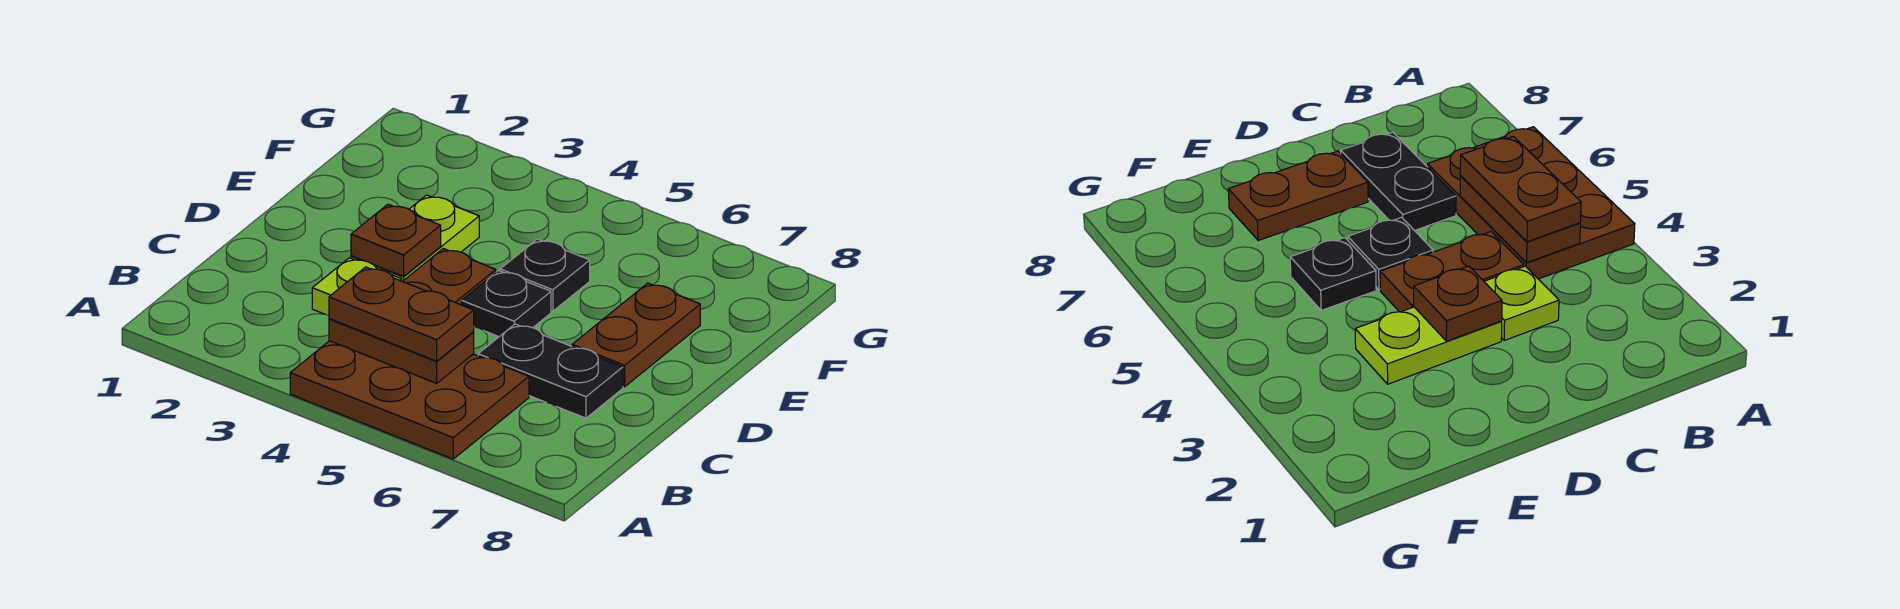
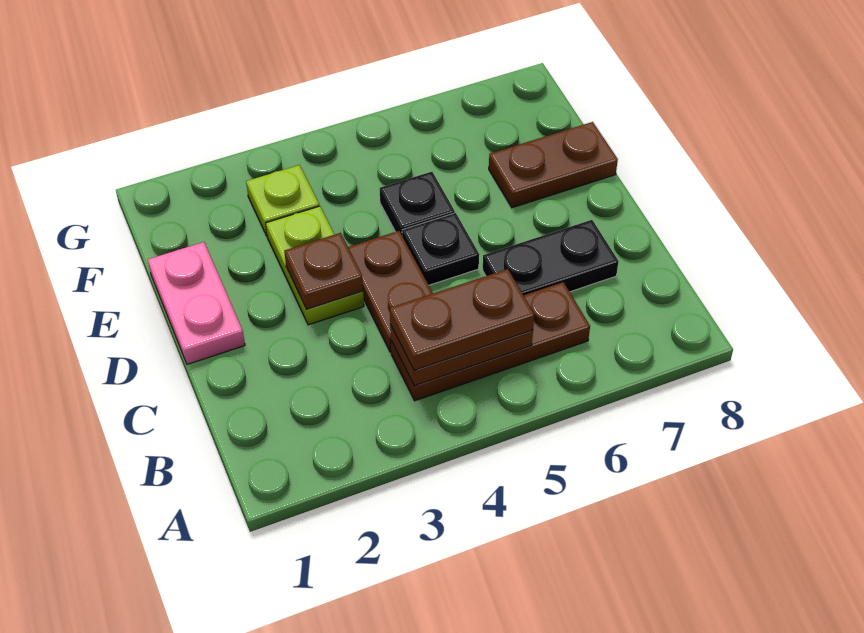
brown plate A4:B6 level 1 -> brown plate B4:B6 level 1
lime plate C3 level 1 -> lime plate F3 level 1
none -> pink plate D1:E1 level 1
brown plate D7:E7 level 1 -> brown plate E7:E8 level 1

